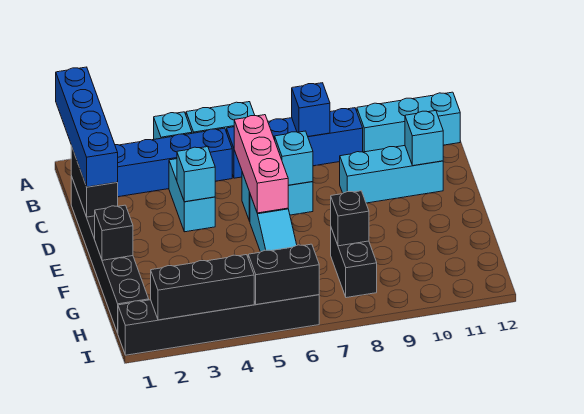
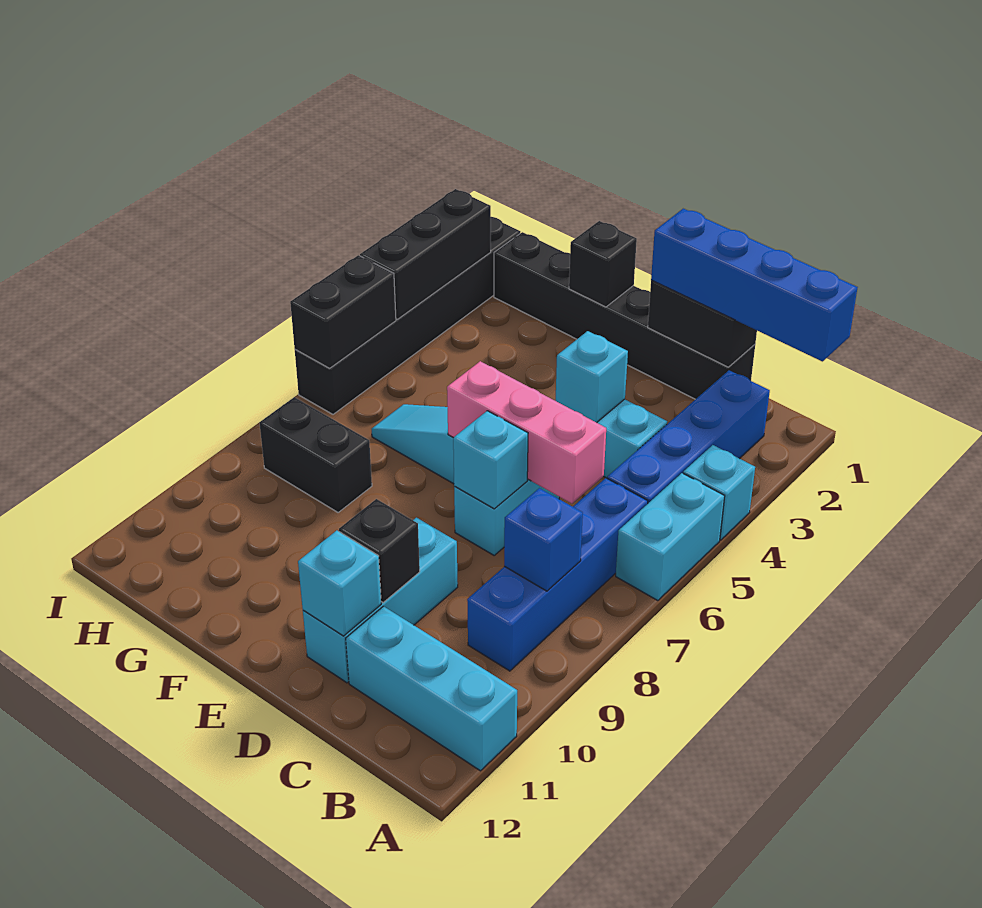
cyan brick B10:B12 level 1 -> cyan brick A11:C11 level 1
black brick G8 level 2 -> black brick D10 level 2

